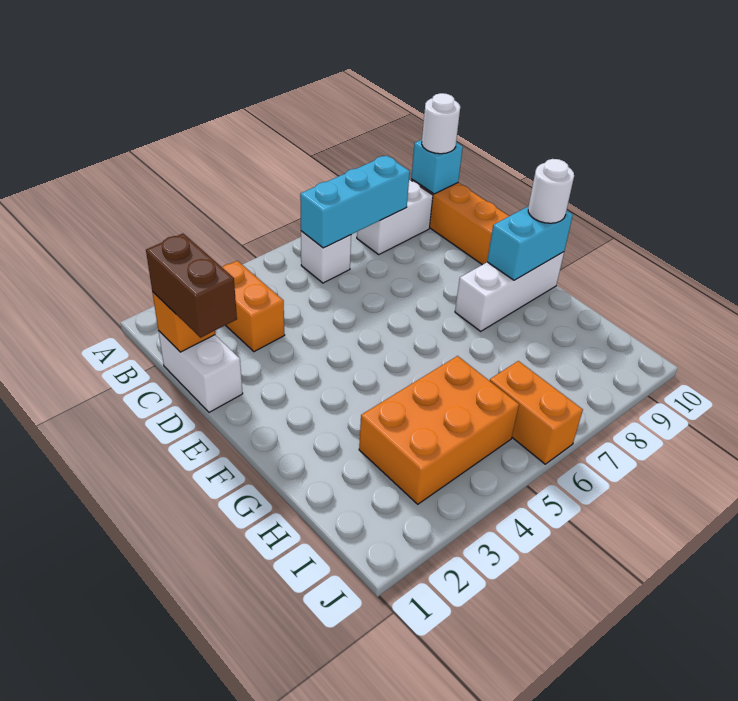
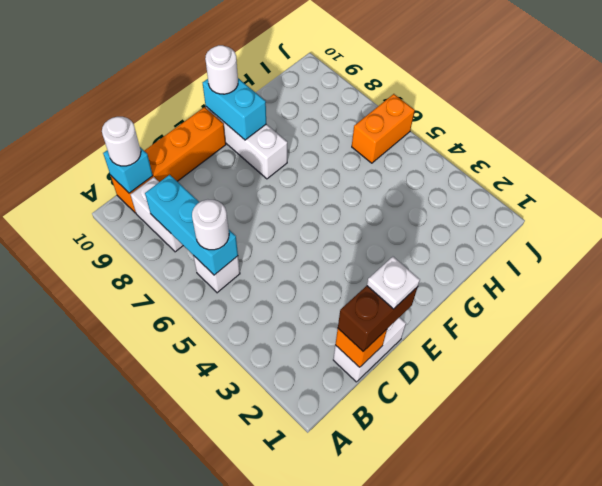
orange brick B3:C3 level 1 -> none
none -> white round brick B6 level 3
none -> white plate D1 level 4
orange brick H3:I5 level 1 -> none

